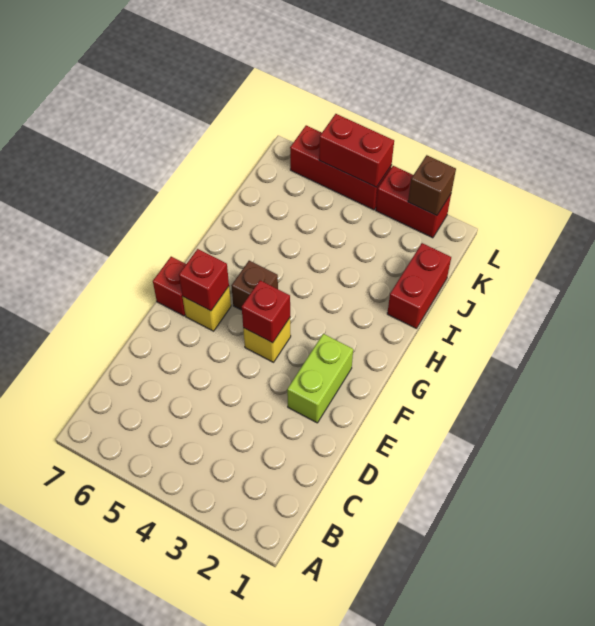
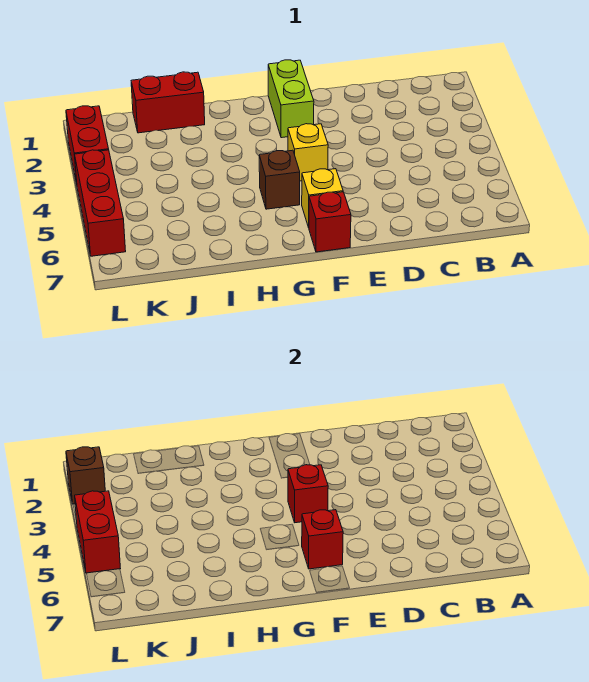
lime brick E2:F2 level 1 -> lime brick F1:F2 level 1

